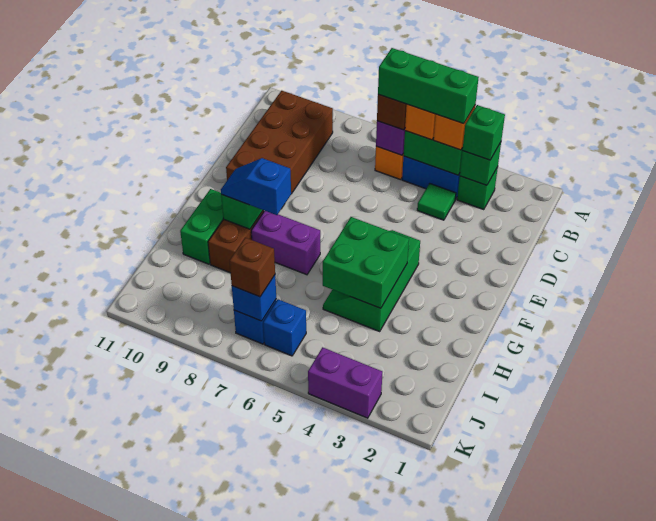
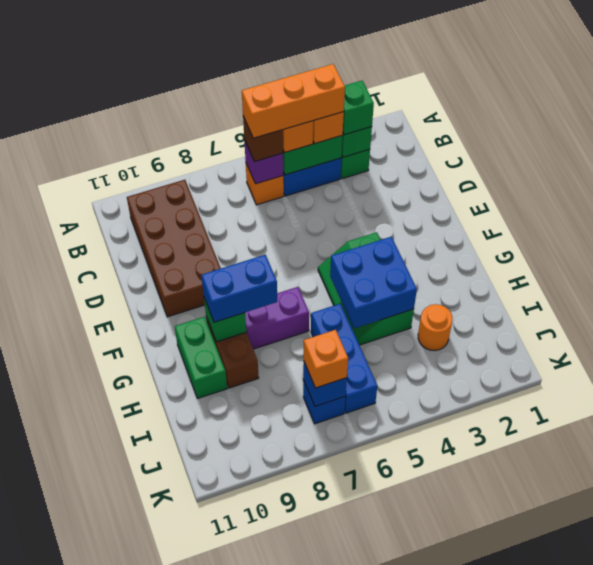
green brick B4:B6 level 4 -> orange brick B4:B6 level 4
green tile C4 level 1 -> none
green brick G4:H5 level 2 -> blue brick G4:H5 level 2
blue slope G8:G9 level 3 top 8 -> blue brick G8:G9 level 3
none -> orange round brick I3 level 1
blue brick J6 level 1 -> blue brick H6:J6 level 1
brown brick J7 level 3 -> orange brick J7 level 3
purple brick K3:K4 level 1 -> none

